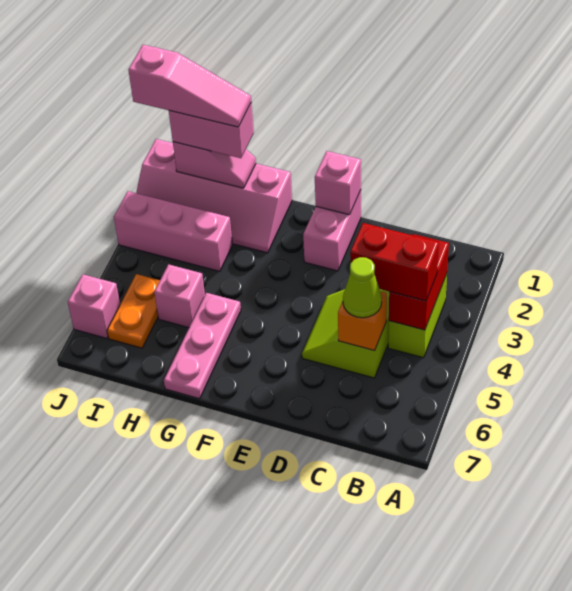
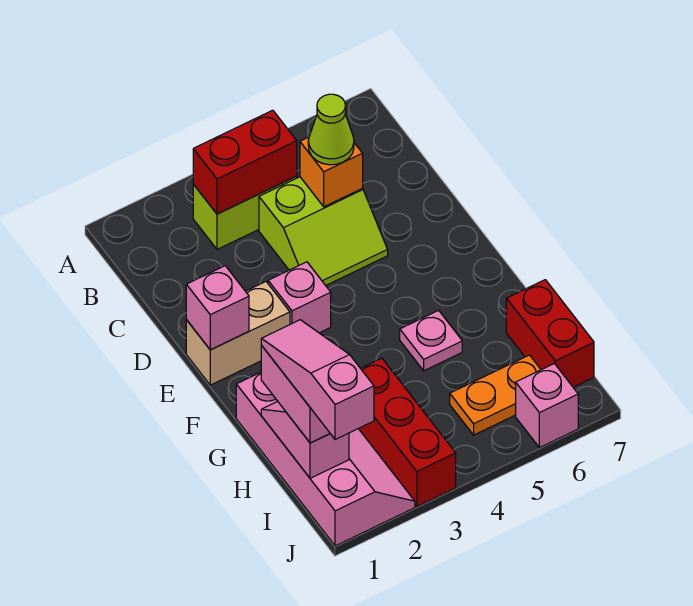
red brick B4:C4 level 3 -> red brick H7:I7 level 1
pink brick E1:E2 level 1 -> tan brick E1:E2 level 1
pink plate G5:G7 level 1 -> pink plate G5 level 1
pink brick H3:J3 level 1 -> red brick H3:J3 level 1
pink brick H5 level 1 -> pink brick E3 level 1

